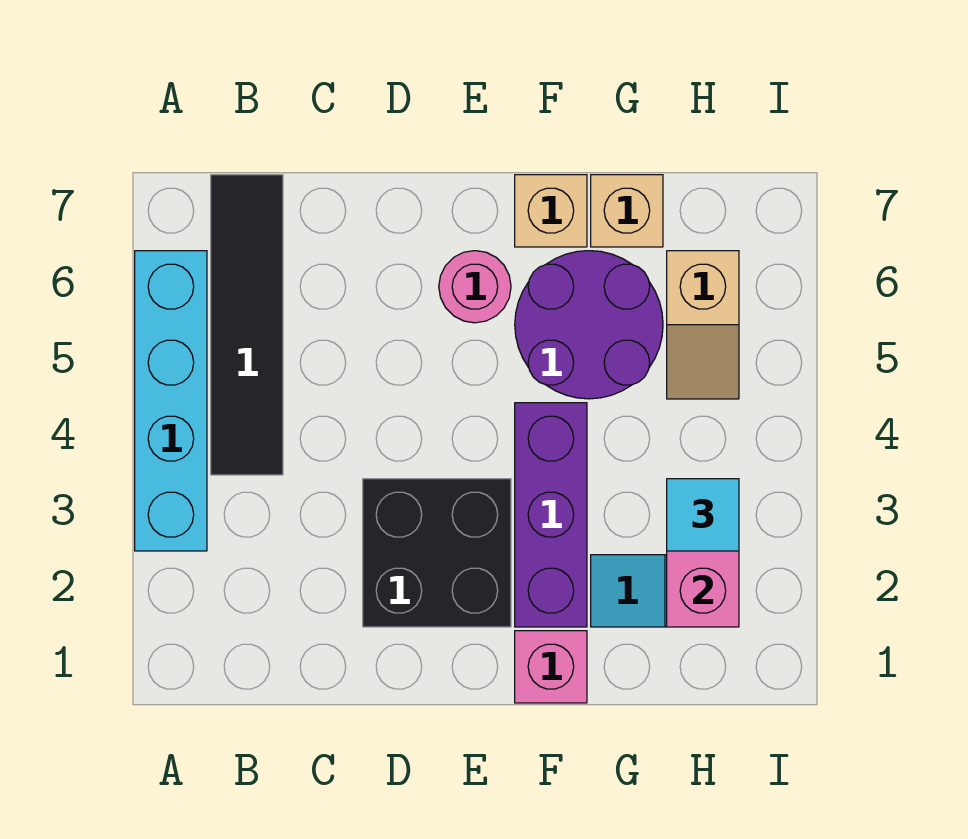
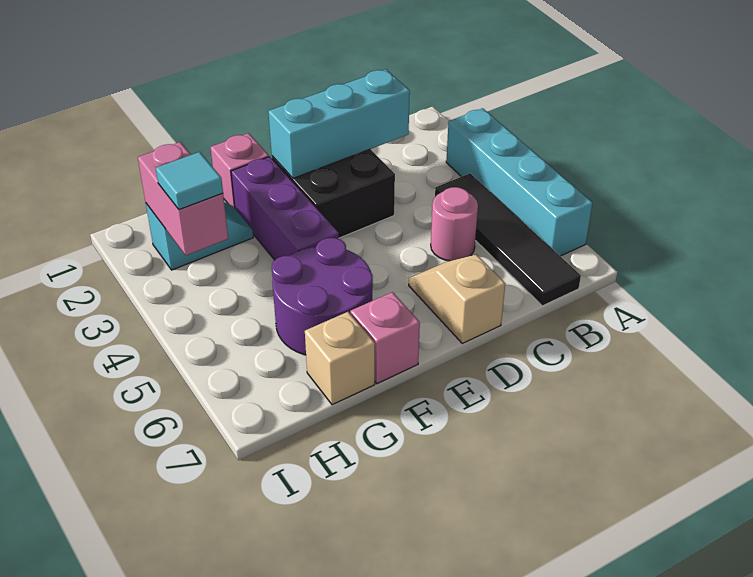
none -> cyan brick C2:E2 level 2
pink round brick E6 level 1 -> pink round brick C5 level 1
tan brick F7 level 1 -> pink brick F7 level 1
tan slope H5:H6 level 1 top 6 -> tan slope D6:D7 level 1 top 7

